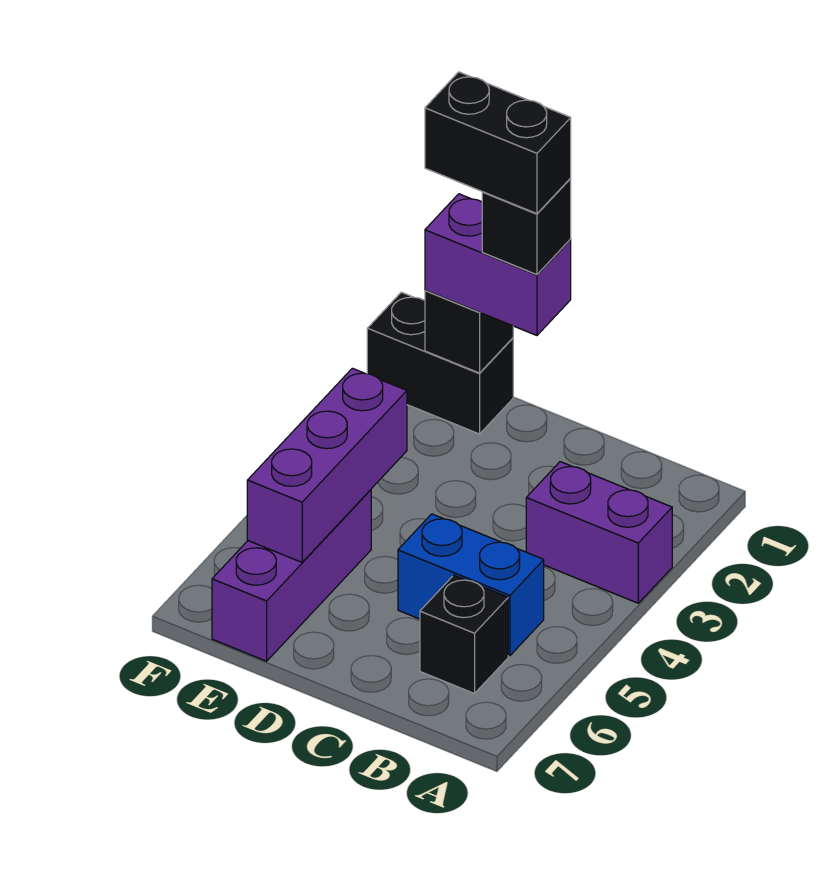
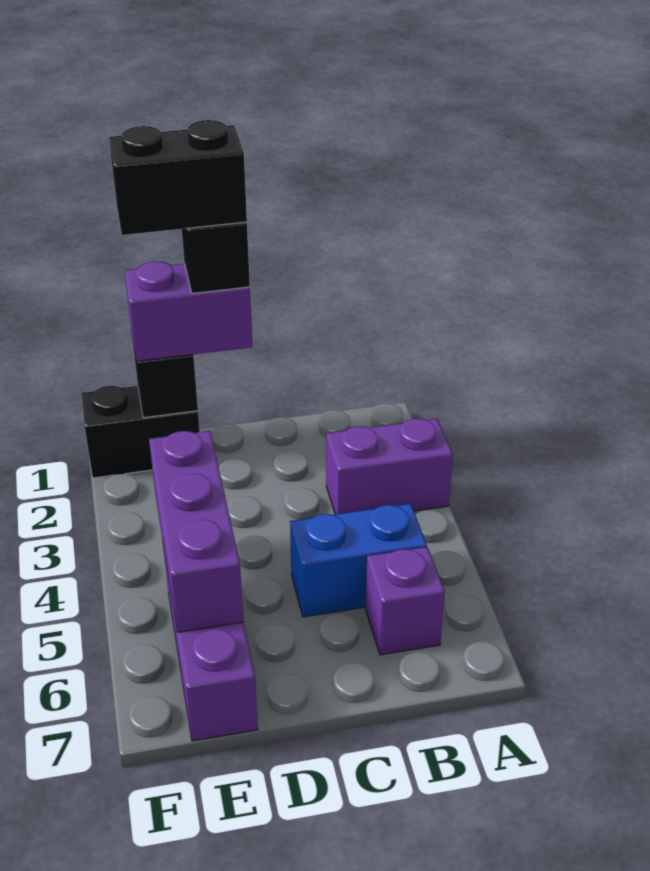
black brick B6 level 1 -> purple brick B6 level 1

